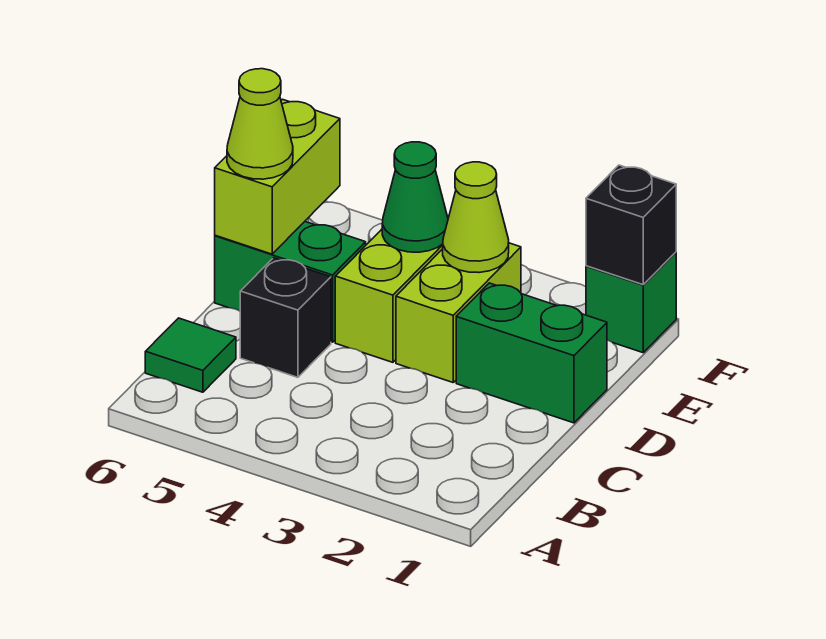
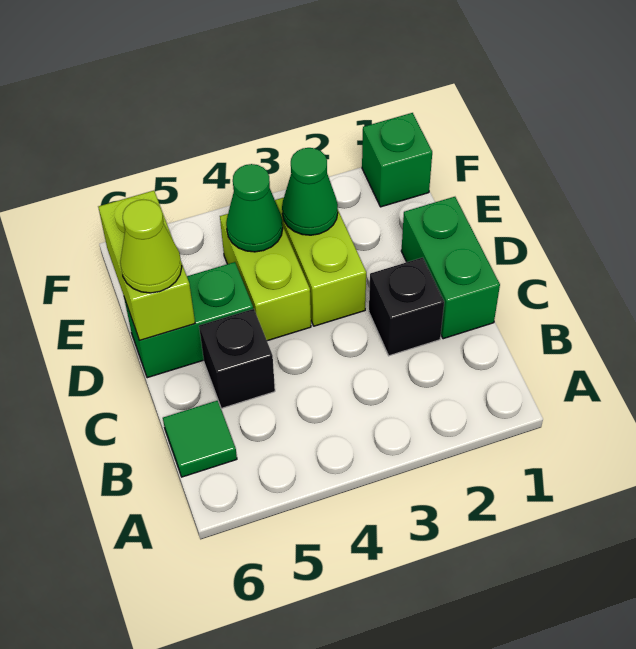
green brick D1:D2 level 1 -> green brick C1:D1 level 1
lime cone E3 level 2 -> green cone E3 level 2
black brick F1 level 2 -> black brick C2 level 1

